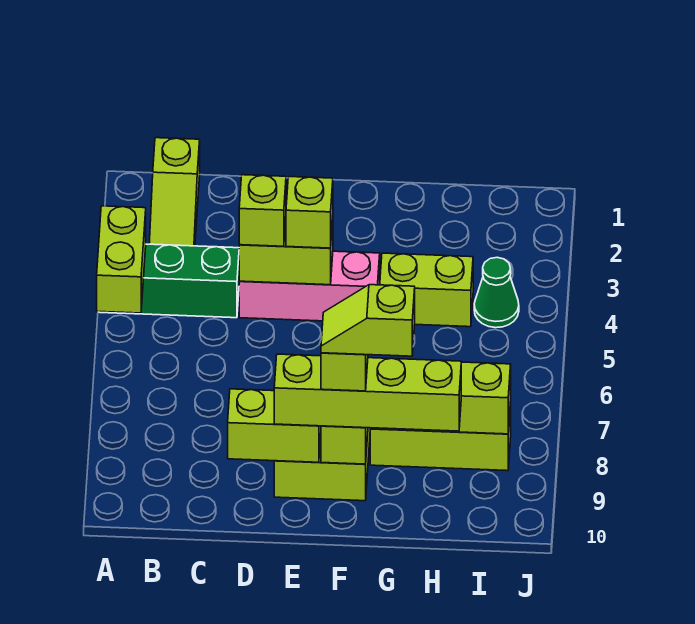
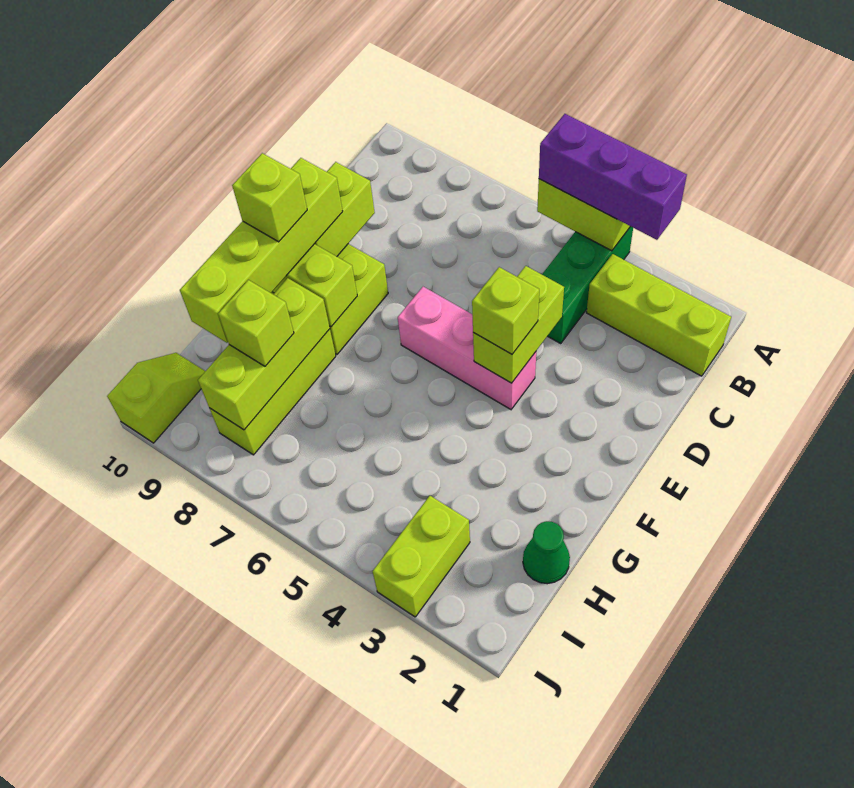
none -> purple brick A3:A5 level 3
lime slope B1:B3 level 1 top 1 -> lime brick B1:B3 level 1
pink brick D4:F4 level 1 -> pink brick E4:E6 level 1
lime brick D4 level 3 -> lime brick H8 level 3
lime slope F9:G9 level 5 top G -> lime slope I10:J10 level 1 top J
lime brick G4:H4 level 1 -> lime brick I3:J3 level 1
green cone I4 level 1 -> green cone H1 level 1

